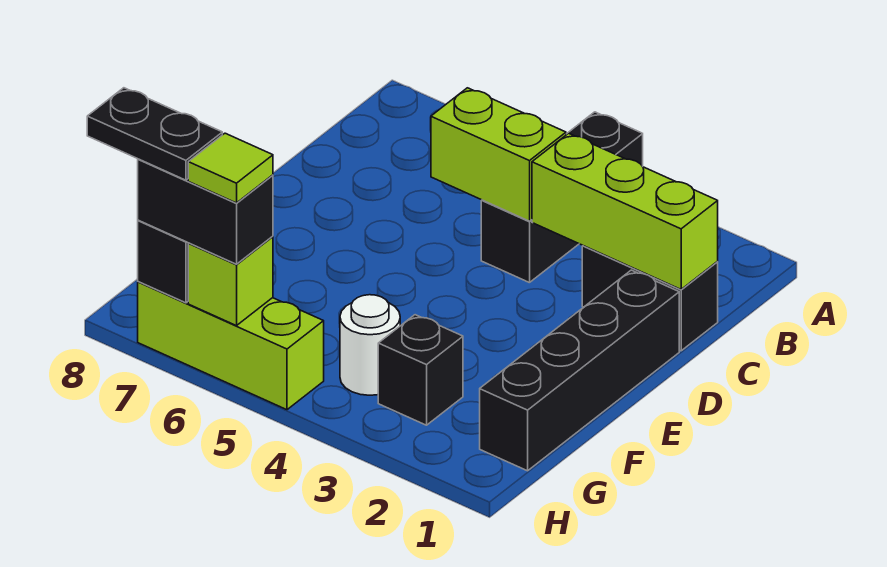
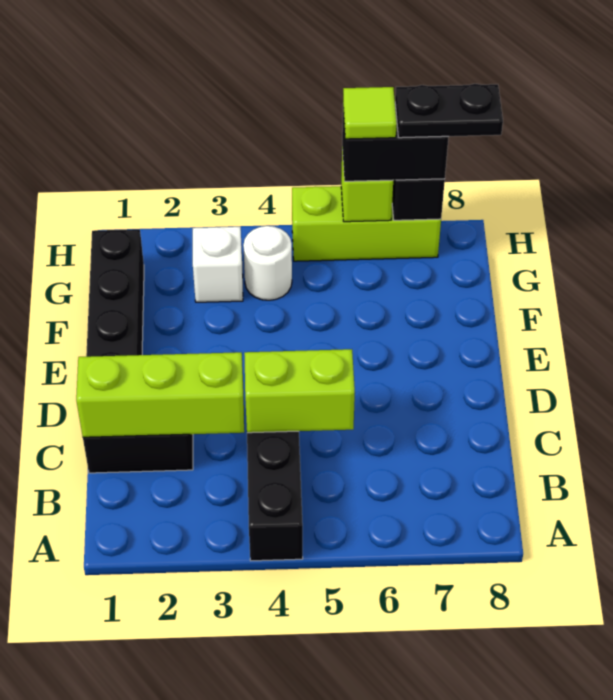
black brick G3 level 1 -> white brick G3 level 1

